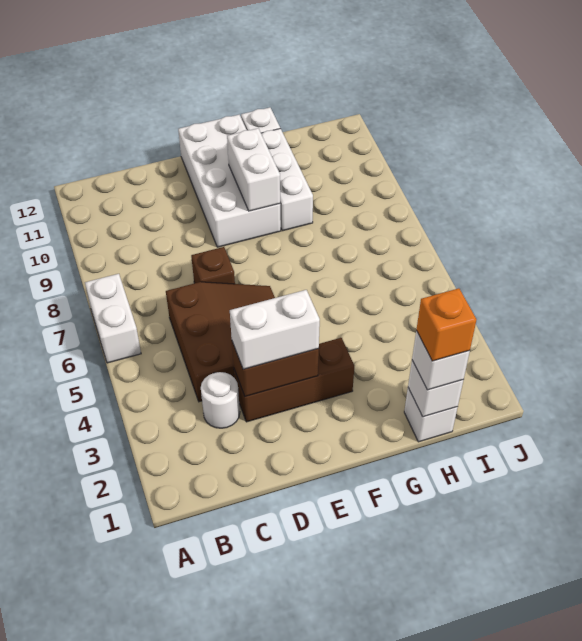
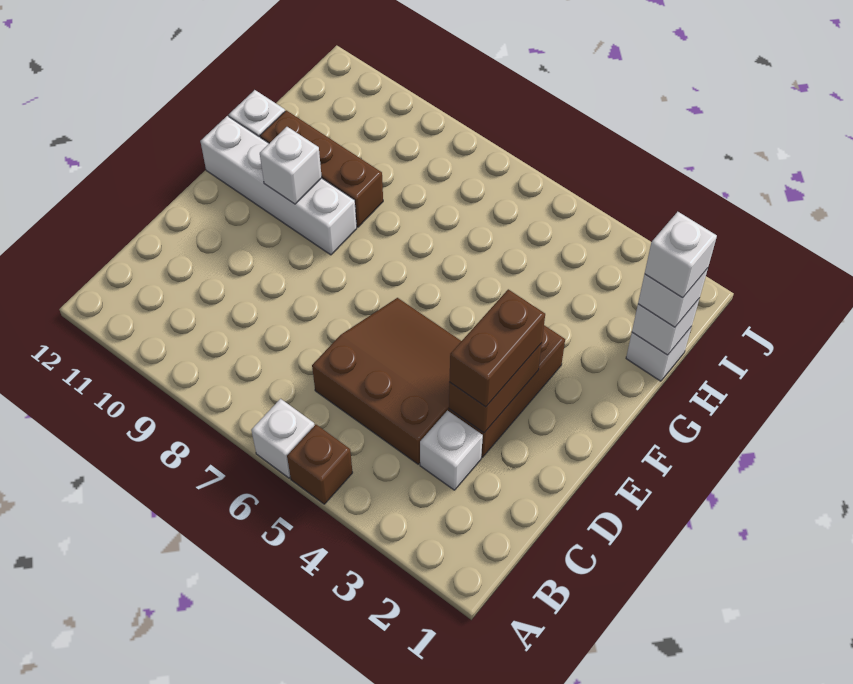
white brick A6:A7 level 1 -> white brick A6 level 1
white round brick C3 level 1 -> white brick C3 level 1
white brick D3:E3 level 3 -> brown brick D3:E3 level 3
brown brick D7 level 1 -> brown brick A5 level 1
white brick E9:F12 level 1 -> white brick F9:F12 level 1
white brick F9:F10 level 2 -> white brick F10 level 2
white brick G9:G11 level 1 -> brown brick G9:G11 level 1
orange brick H1 level 4 -> white brick H1 level 4

